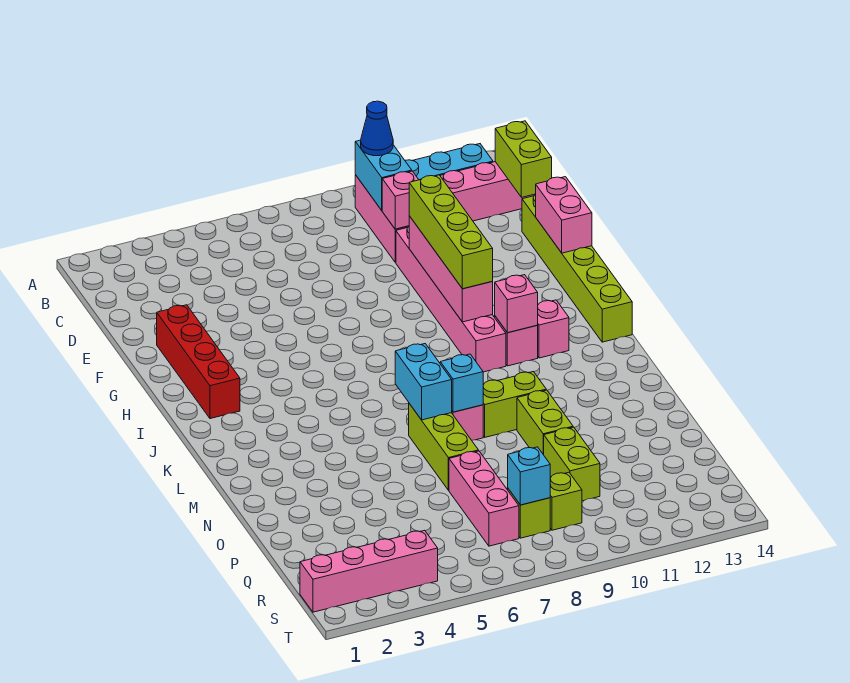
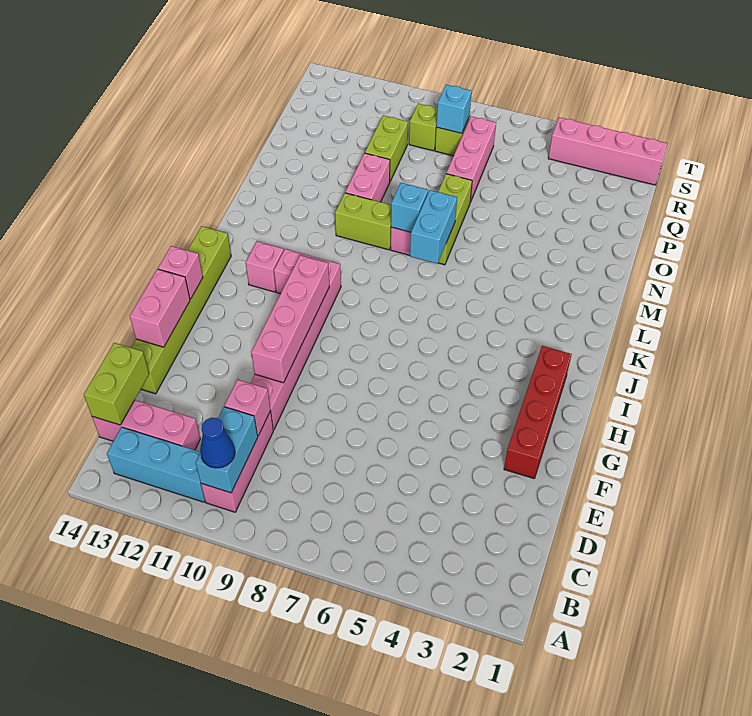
lime brick F10:I10 level 3 -> none
pink brick J11 level 2 -> pink brick H14 level 2
lime brick N10:O10 level 1 -> pink brick N10:O10 level 1

